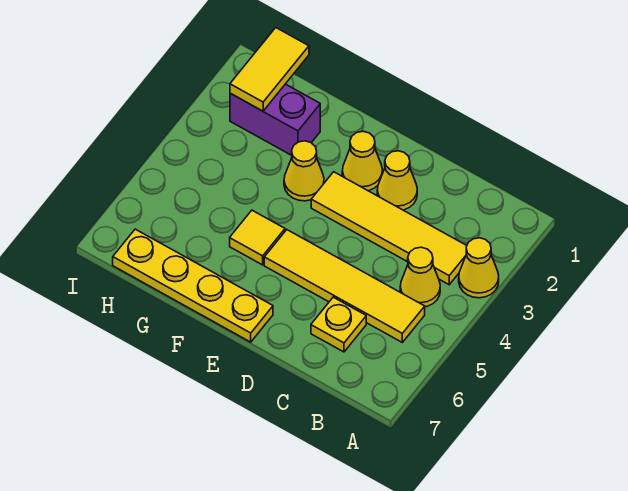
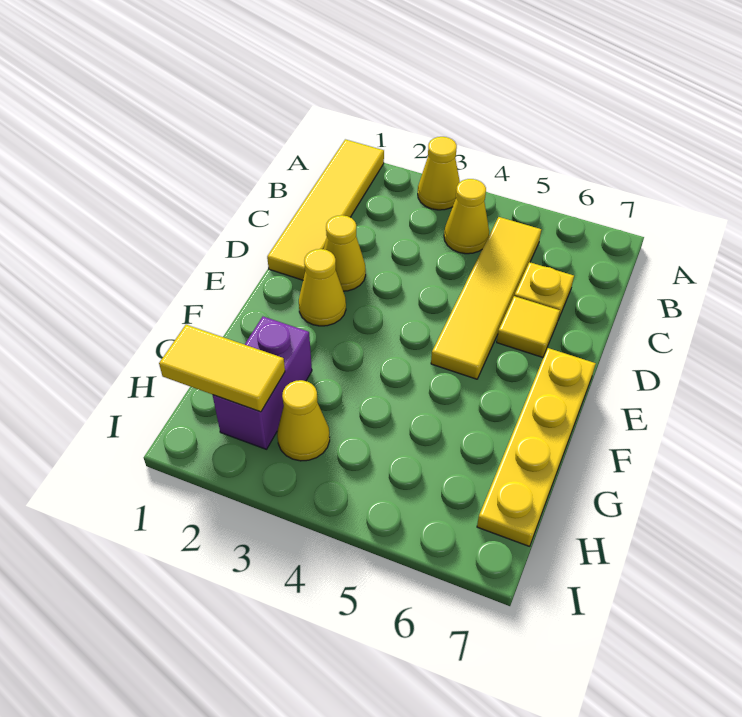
yellow tile B3:E3 level 1 -> yellow tile A1:D1 level 1
yellow cone F3 level 1 -> yellow cone H3 level 1
yellow tile F5 level 1 -> yellow tile D6 level 1

